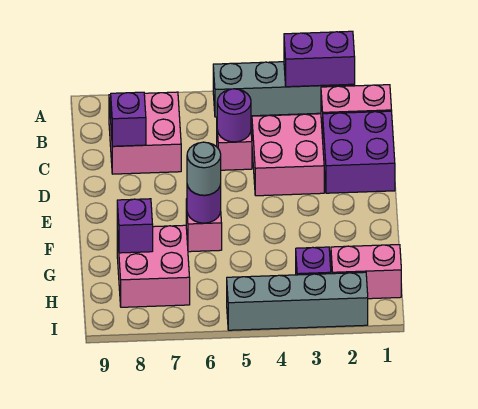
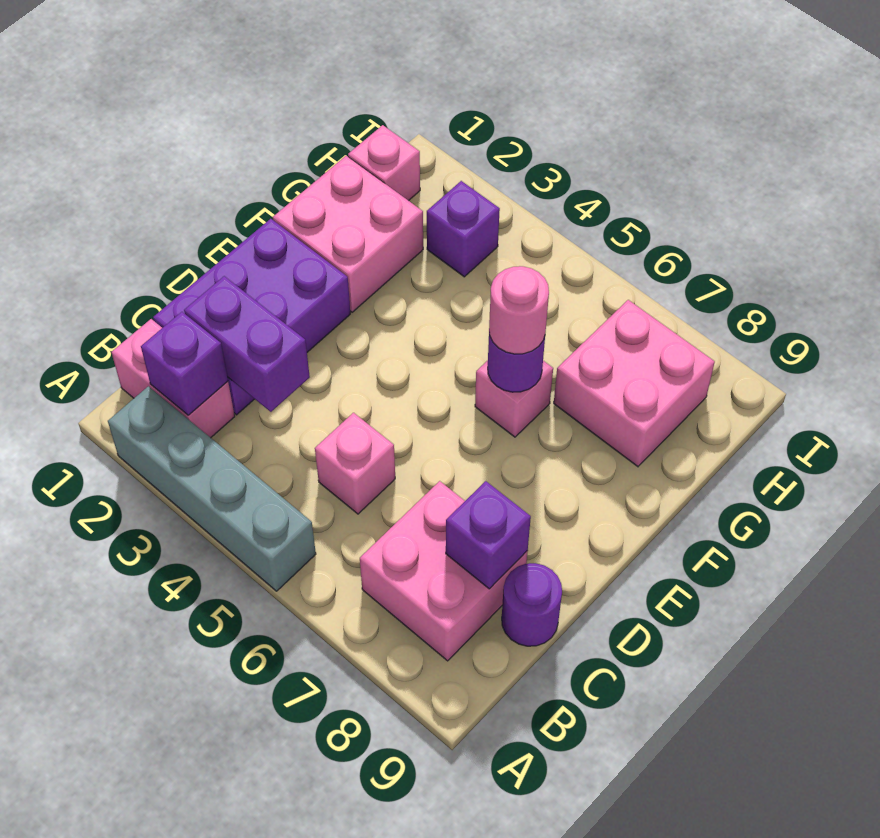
purple brick A2:A3 level 2 -> purple brick C2:C3 level 2
purple brick C1:D2 level 1 -> purple brick C1:E2 level 1
pink brick C3:D4 level 1 -> pink brick F1:G2 level 1
purple round brick C5 level 2 -> purple round brick C9 level 1
grey round brick F6 level 3 -> pink round brick F6 level 3
purple brick G8 level 2 -> purple brick B2 level 2
pink brick H1:H2 level 1 -> pink brick H1 level 1
grey brick I2:I5 level 1 -> none

